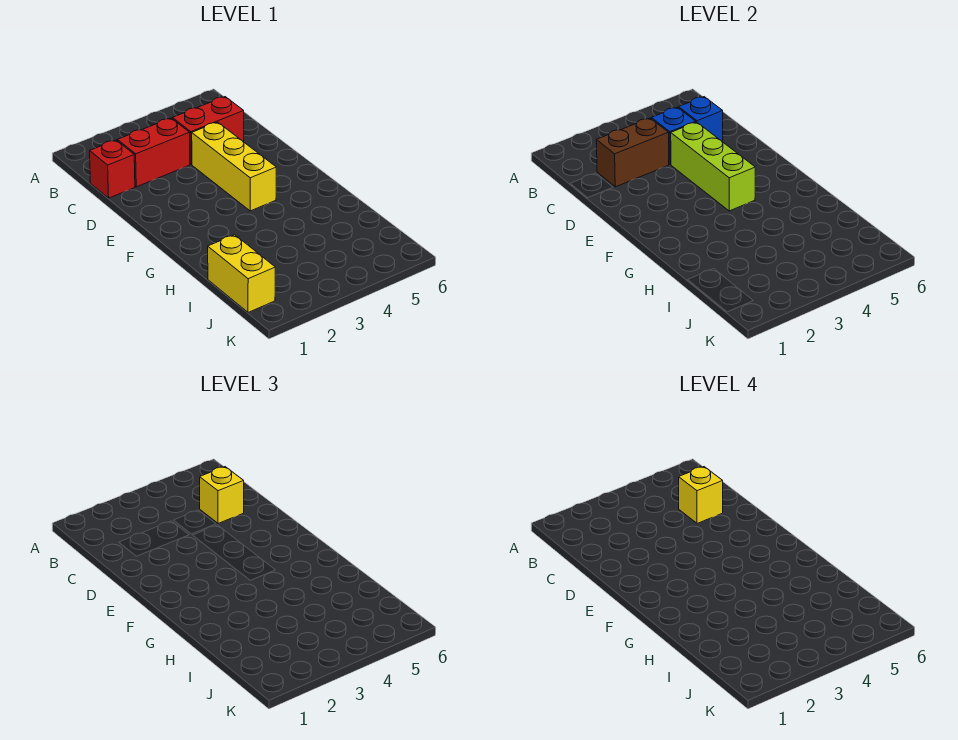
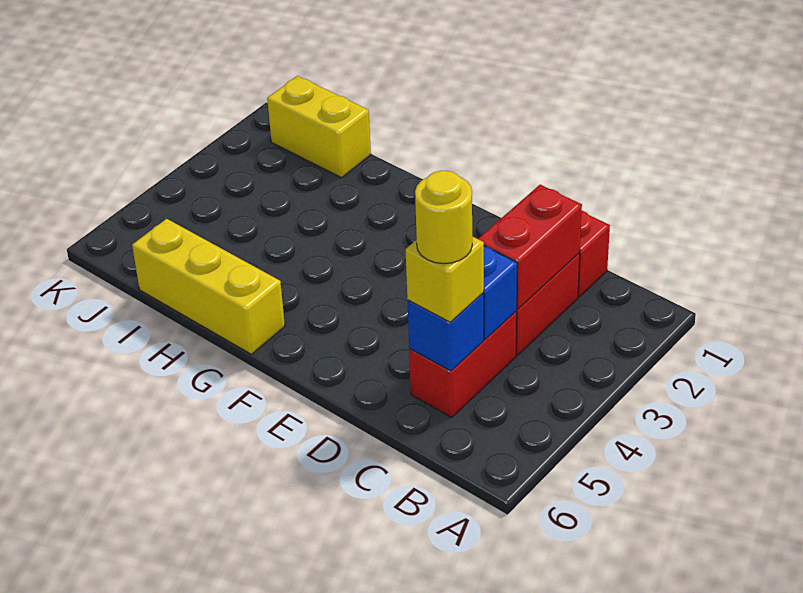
brown brick C2:C3 level 2 -> red brick C2:C3 level 2
yellow brick C5 level 4 -> yellow round brick C5 level 4
yellow brick D4:F4 level 1 -> yellow brick G6:I6 level 1
lime brick D4:F4 level 2 -> none

